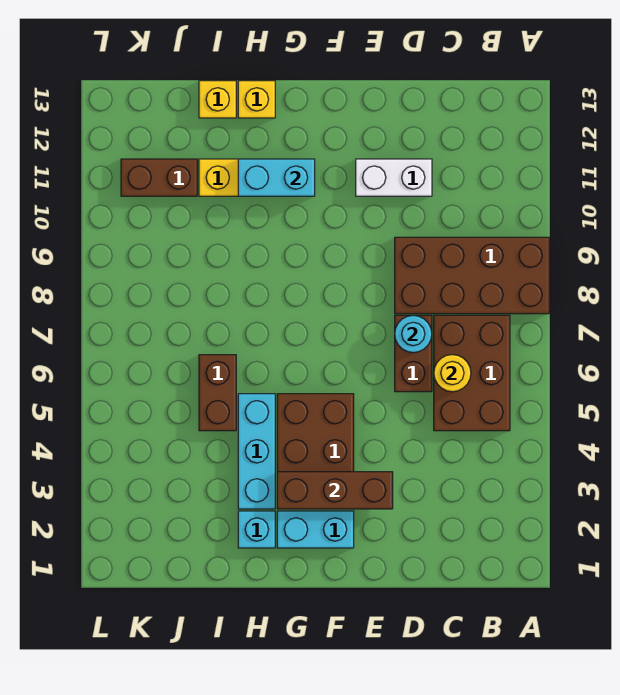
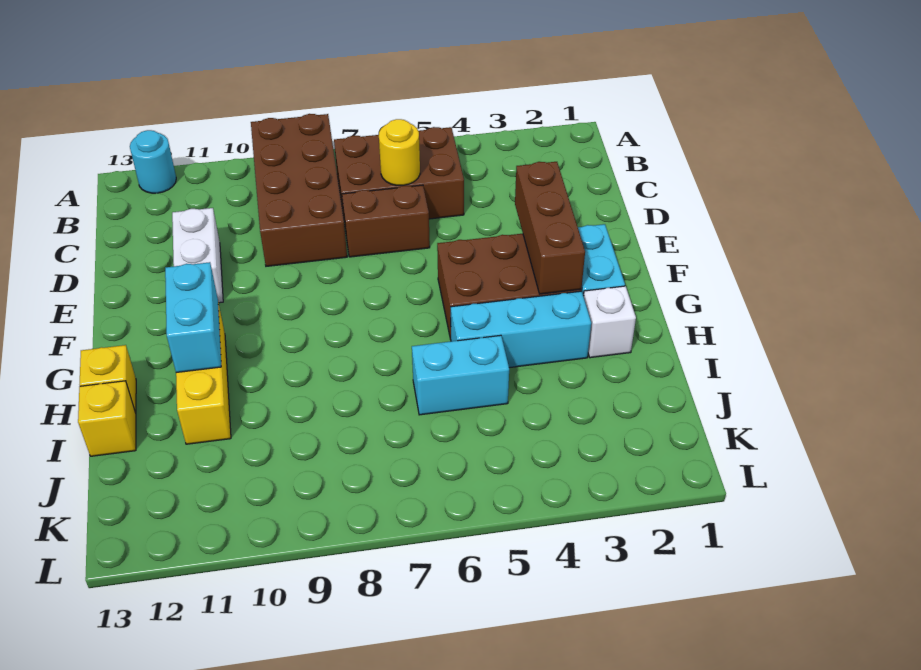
cyan round brick D7 level 2 -> cyan round brick A12 level 1
cyan brick H2 level 1 -> white brick H2 level 1
brown brick I5:I6 level 1 -> cyan brick I5:I6 level 1
brown brick J11:K11 level 1 -> none

